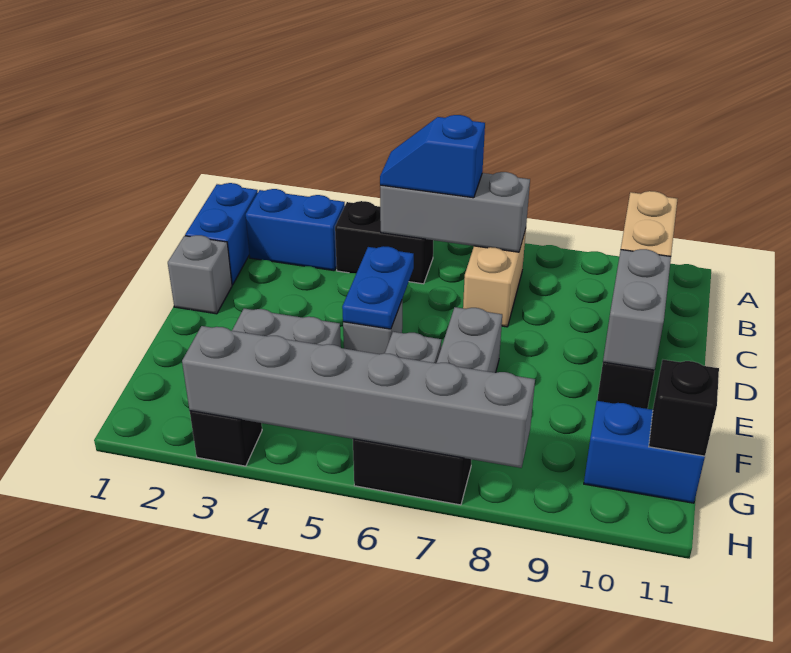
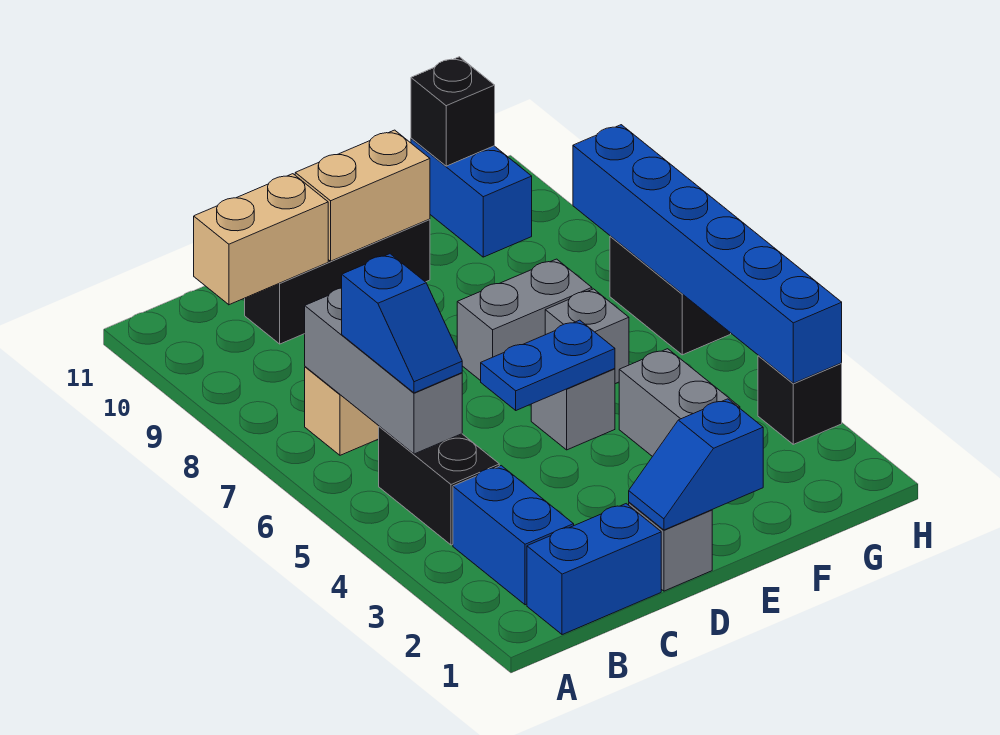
none -> blue slope D1:E1 level 2 top E
grey brick D10:E10 level 2 -> tan brick D10:E10 level 2
grey brick H3:H8 level 2 -> blue brick H3:H8 level 2

